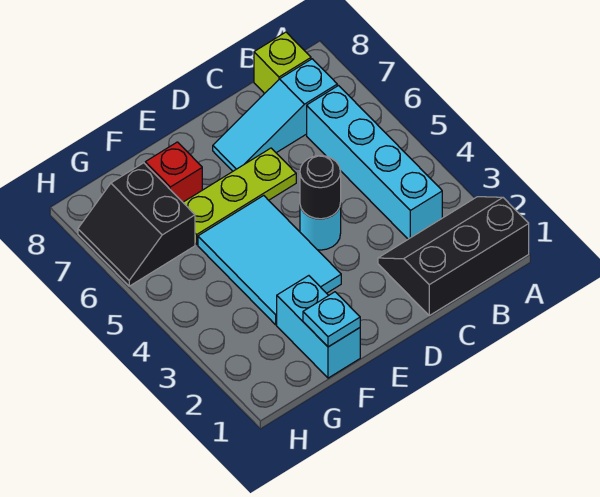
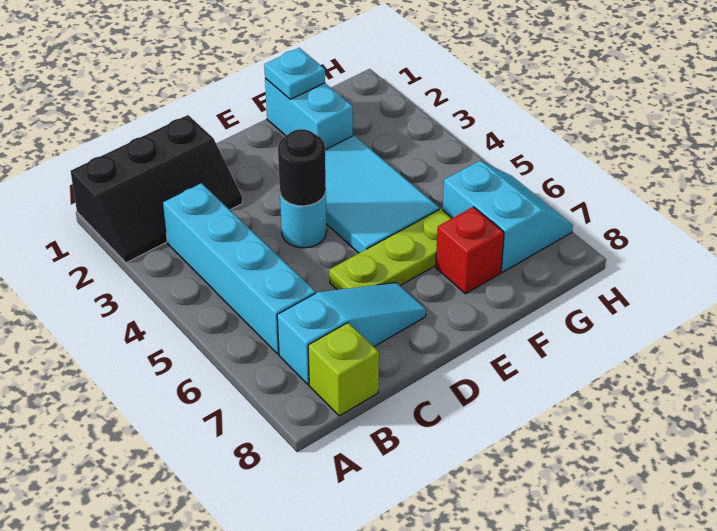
black slope G6:H7 level 1 top G -> cyan slope G6:H7 level 1 top G

